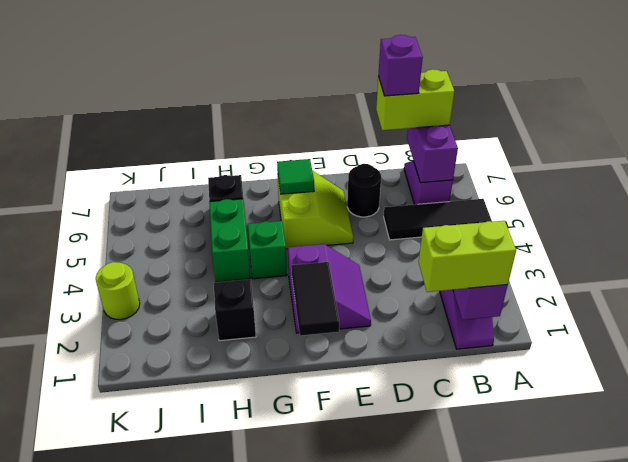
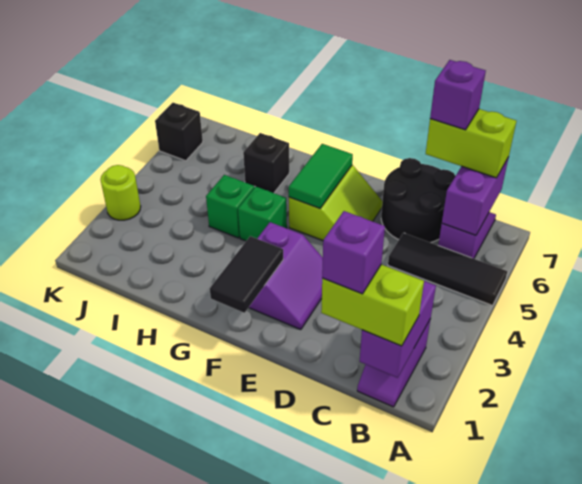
none -> purple brick C1 level 4
black round brick D6 level 1 -> black round brick C6:D7 level 1
green tile F6 level 2 -> green tile F5:F6 level 2
black brick H2 level 1 -> black brick K6 level 1
green brick H4:H5 level 1 -> green brick H4 level 1

